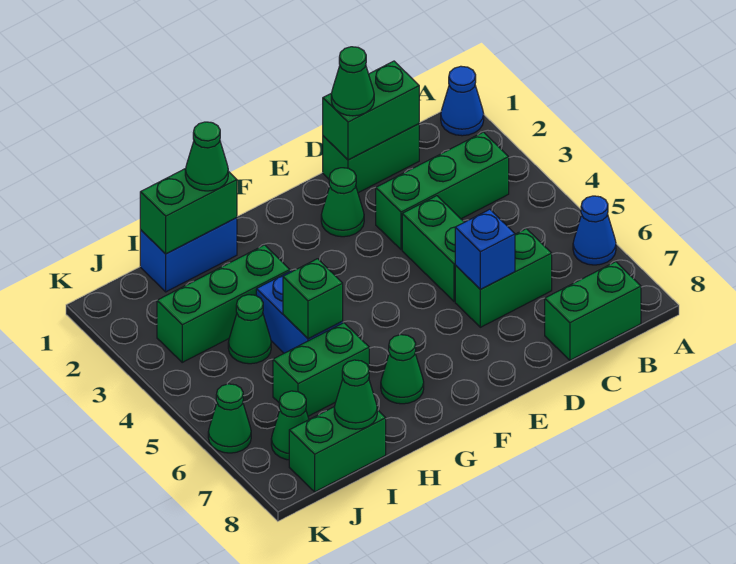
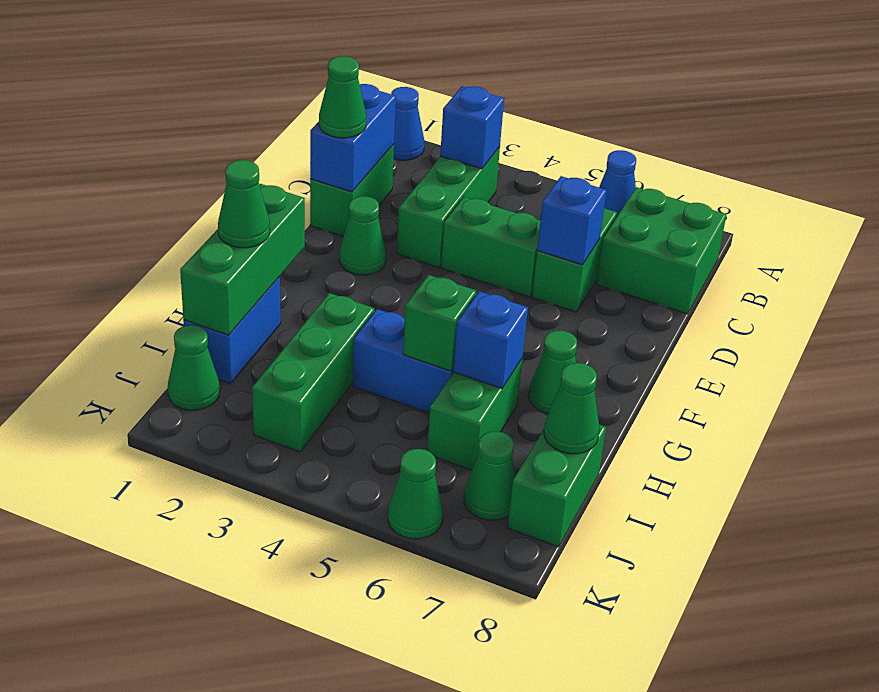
none -> blue brick B3 level 2
green brick B8:C8 level 1 -> green brick B7:C8 level 1
green brick C1:D1 level 2 -> blue brick C1:D1 level 2
green brick H1:I1 level 2 -> green brick G1:I1 level 2
none -> blue brick H6 level 2
green cone I4 level 1 -> green cone J1 level 1

